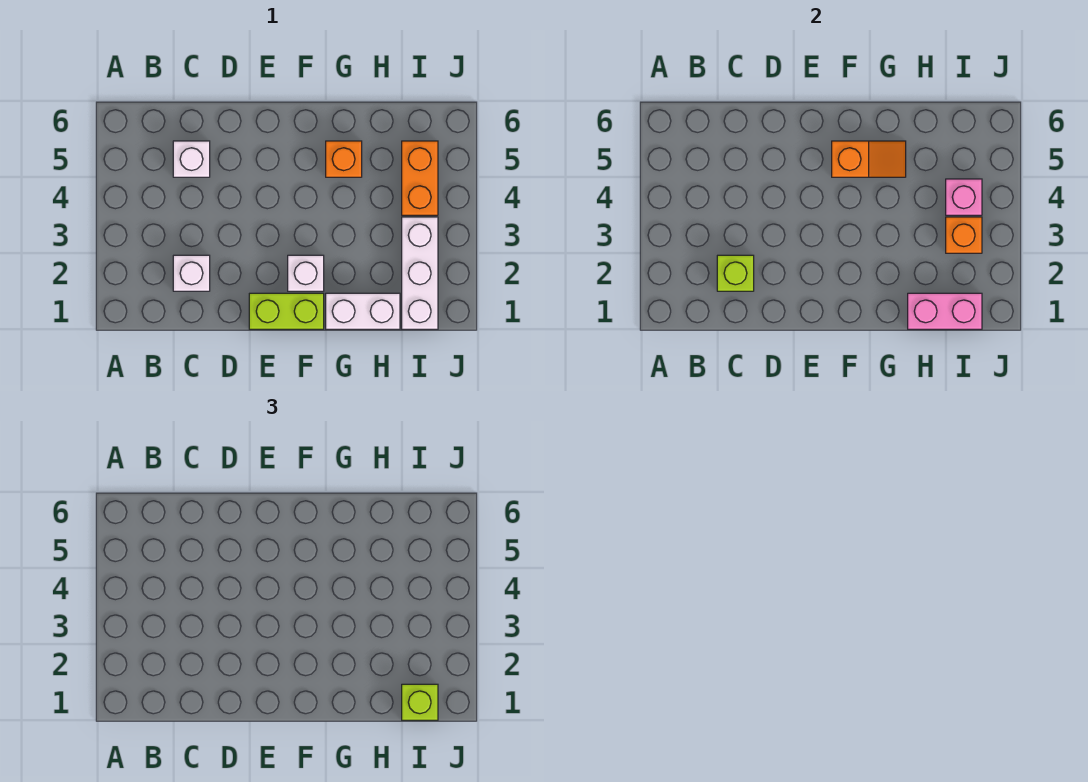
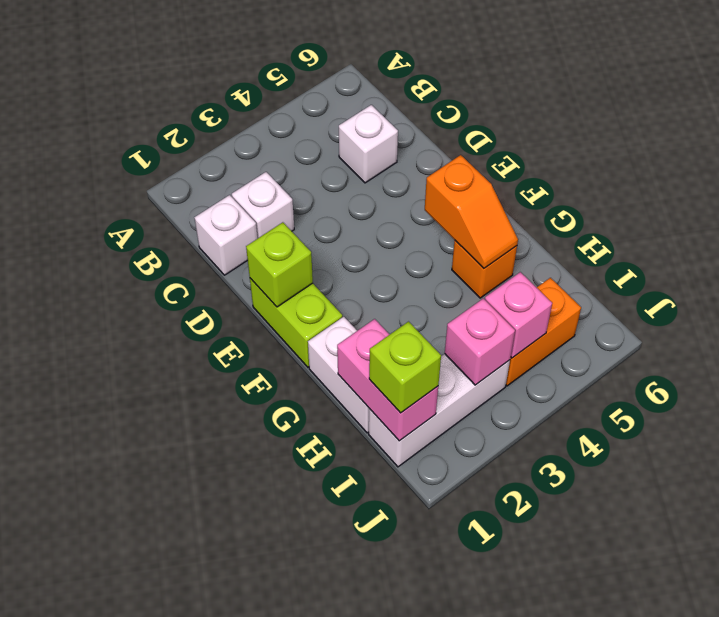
lime brick C2 level 2 -> lime brick E1 level 2
white brick F2 level 1 -> white brick C1 level 1
orange brick I3 level 2 -> pink brick I3 level 2

